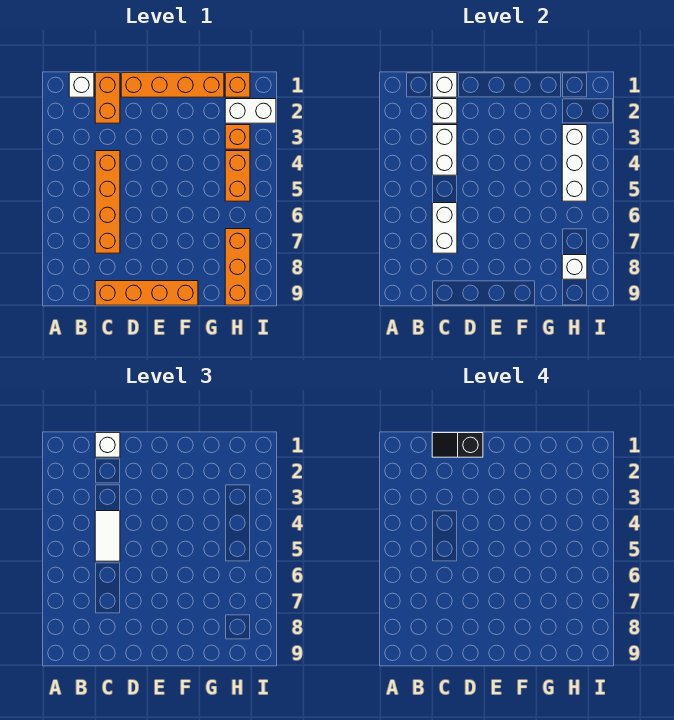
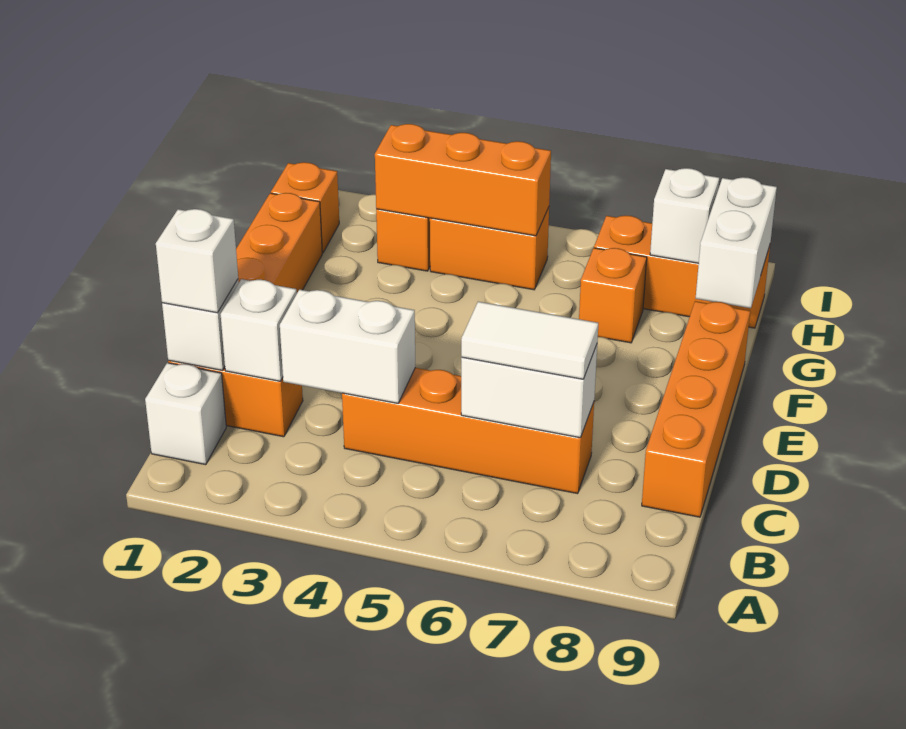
black slope C1:D1 level 4 top D -> none
white tile C4:C5 level 3 -> white tile C6:C7 level 3
none -> orange brick G7 level 1
white brick H2:I2 level 1 -> white brick G9:H9 level 2
white brick H3:H5 level 2 -> orange brick H3:H5 level 2

